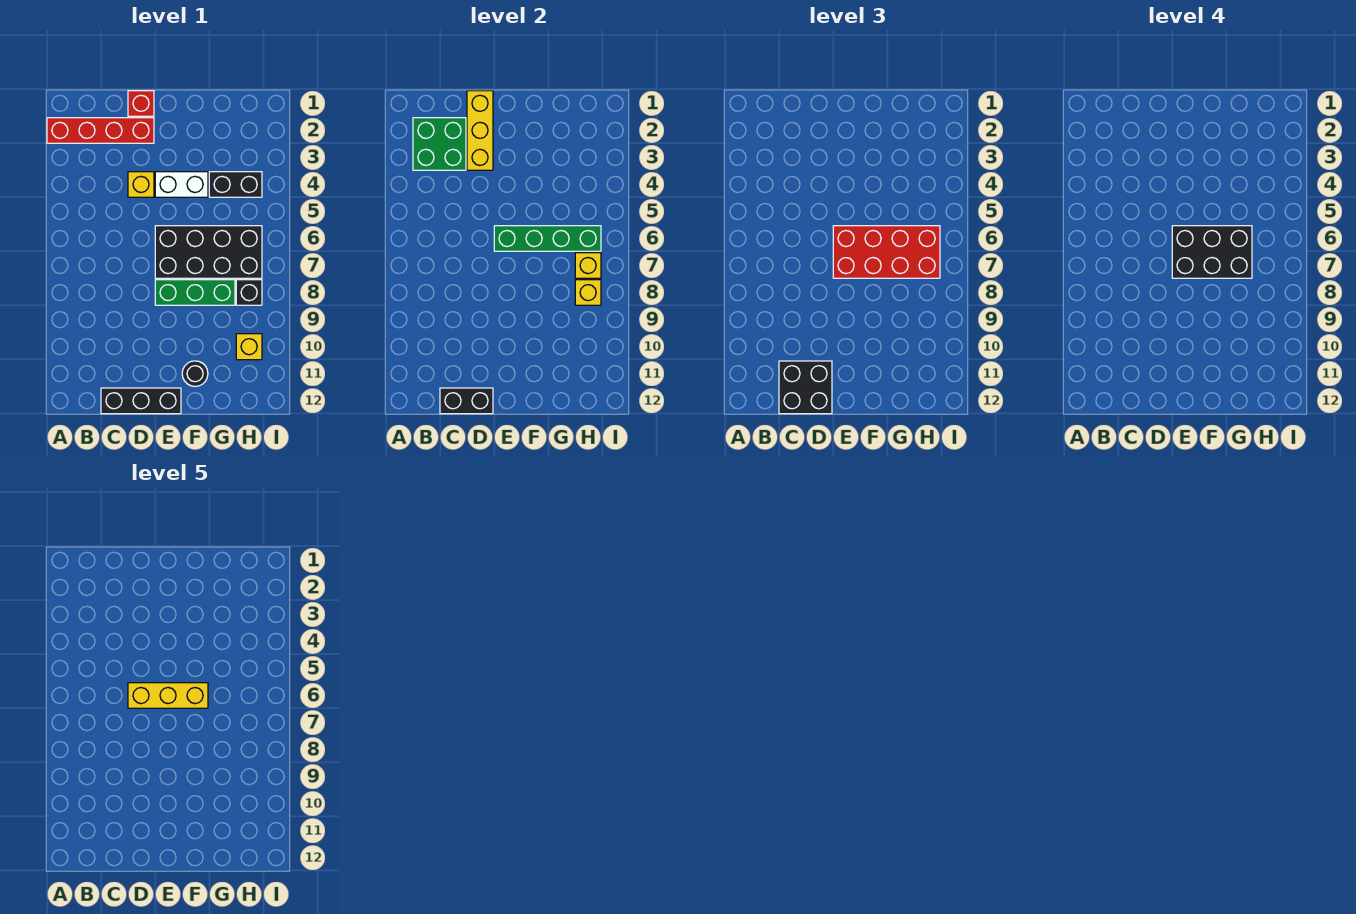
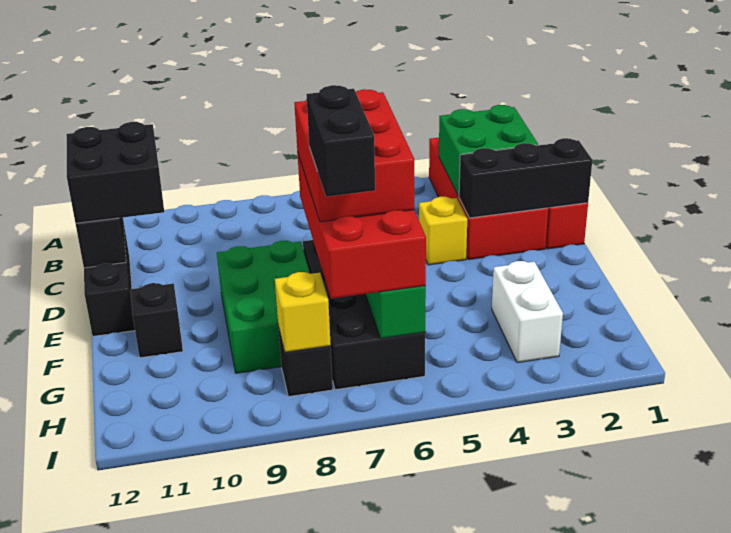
red brick A2:D2 level 1 -> red brick A2:D3 level 1
yellow brick D1:D3 level 2 -> black brick D1:D3 level 2
yellow brick D6:F6 level 5 -> none
white brick E4:F4 level 1 -> white brick G3:H3 level 1
black brick E6:G7 level 4 -> red brick E6:G7 level 4
green brick E8:G8 level 1 -> green brick E8:G9 level 1
black round brick F11 level 1 -> black brick F11 level 1
black brick G4:H4 level 1 -> black brick G7:H7 level 5
yellow brick H7 level 2 -> none
yellow brick H10 level 1 -> none

